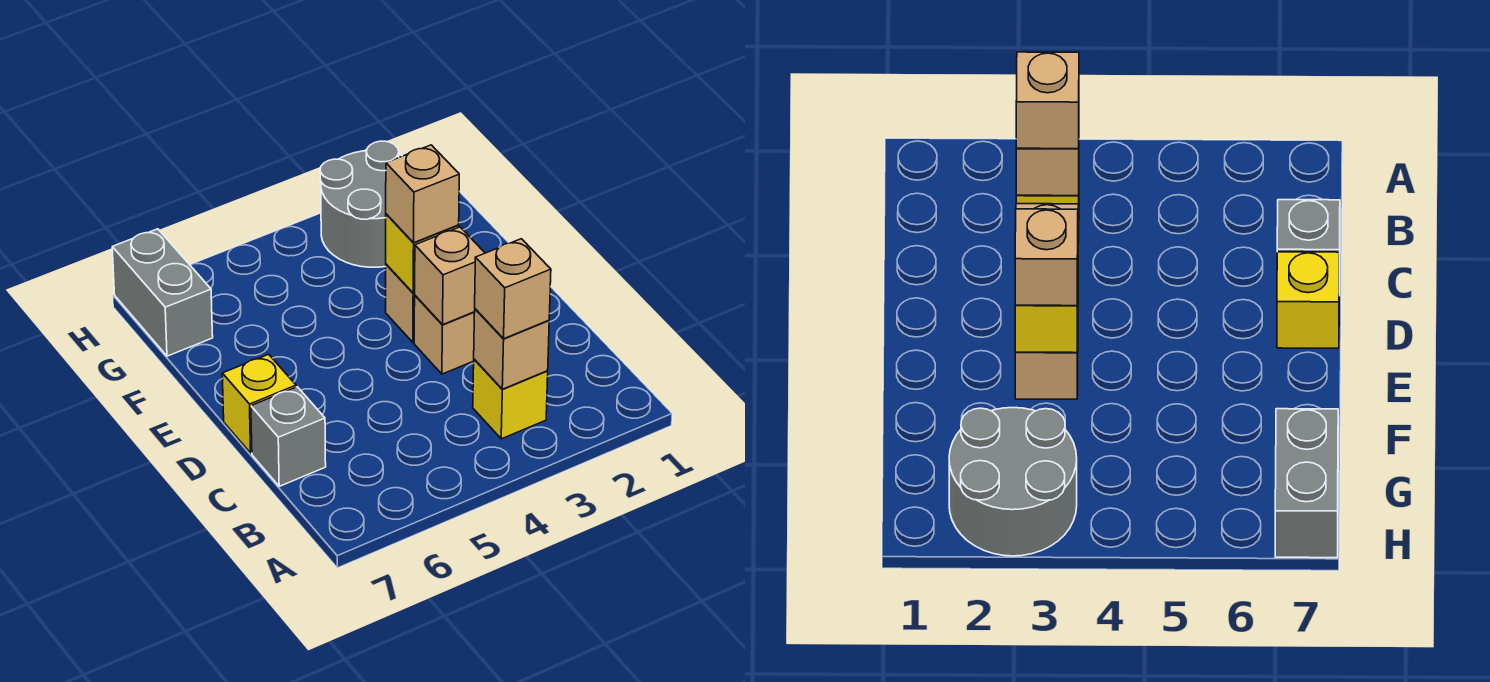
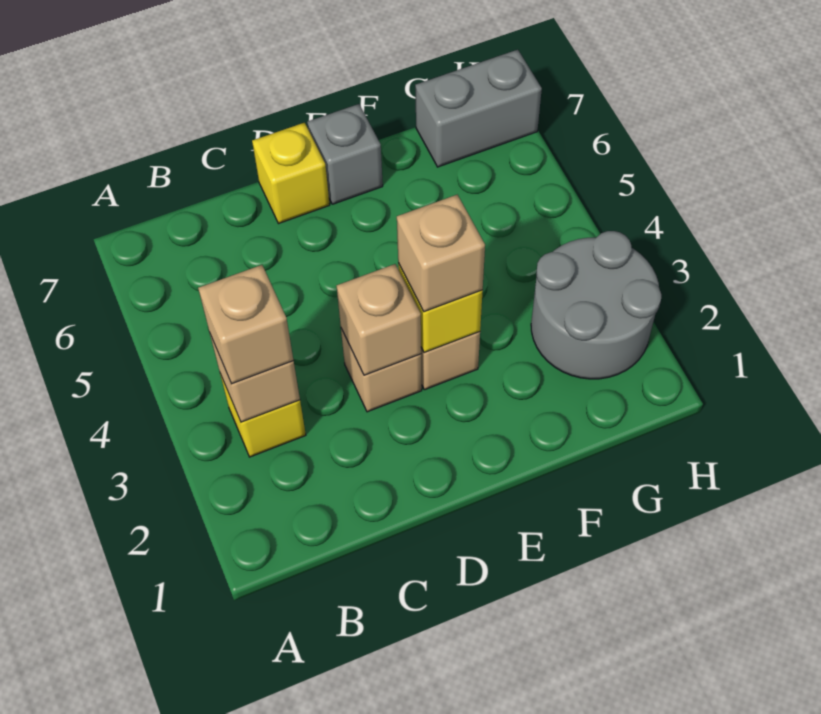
grey brick C7 level 1 -> grey brick E7 level 1

